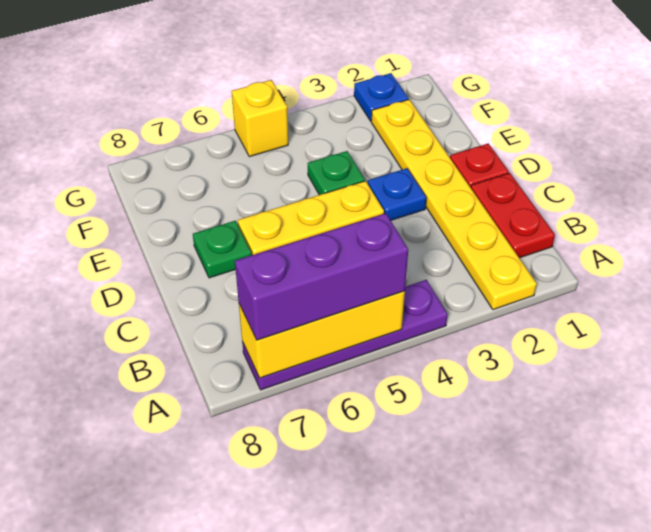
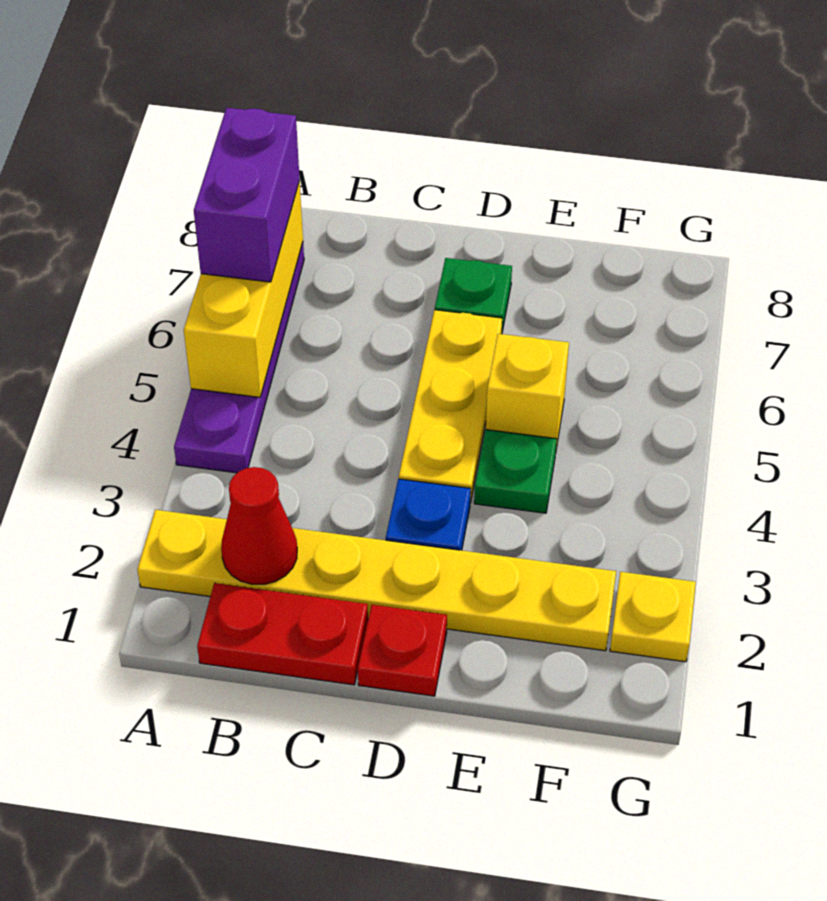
purple brick A5:A7 level 3 -> purple brick A6:A7 level 3
none -> red cone B2 level 2
blue plate G2 level 1 -> yellow plate G2 level 1
yellow brick G5 level 1 -> yellow brick E5 level 1

